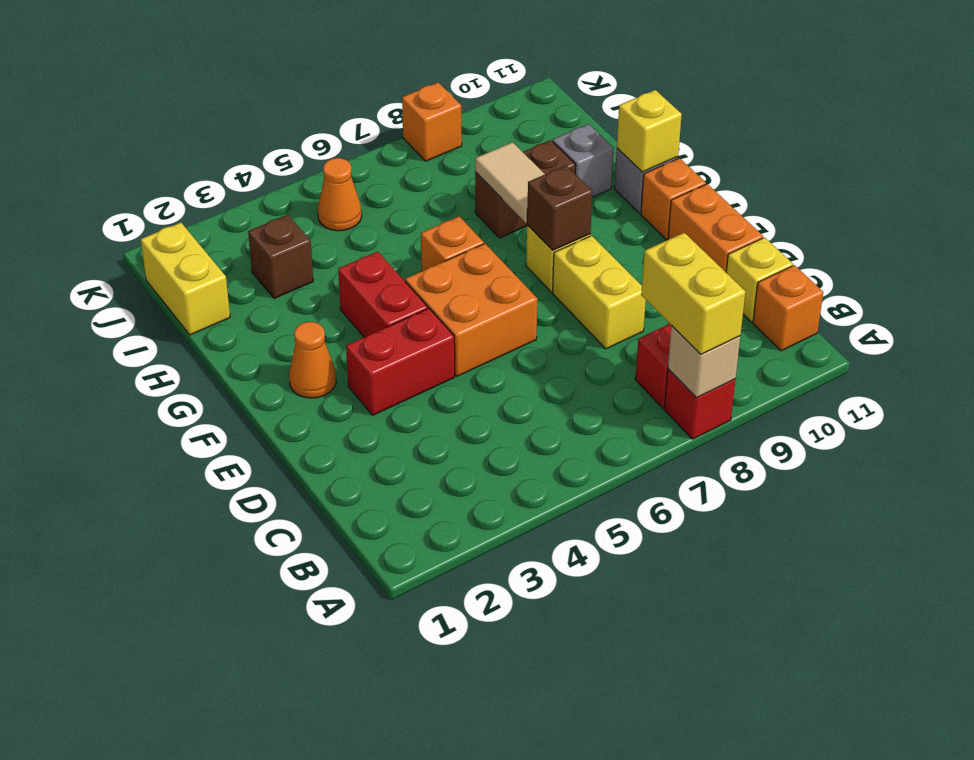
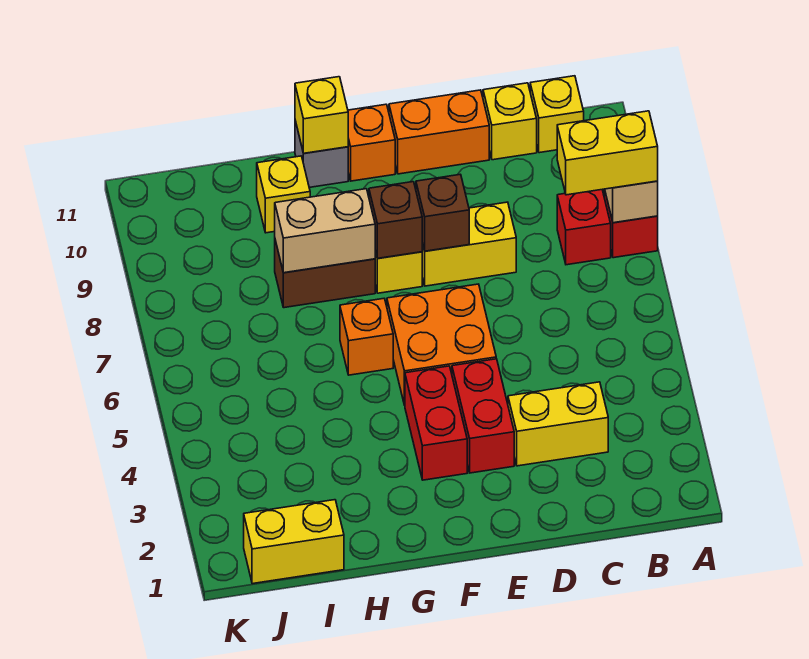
orange brick B11 level 1 -> yellow brick B11 level 1
none -> yellow brick C3:D3 level 1
orange cone F2 level 1 -> none
red brick F4:G4 level 1 -> red brick F3:F4 level 1
tan tile G8:H8 level 2 -> tan brick G8:H8 level 2
brown brick H8:H9 level 1 -> brown brick G8:H8 level 1
grey brick H10 level 1 -> yellow brick H10 level 1
brown brick I3 level 1 -> brown brick E8 level 2
orange cone J5 level 1 -> none
orange brick K8 level 1 -> none

